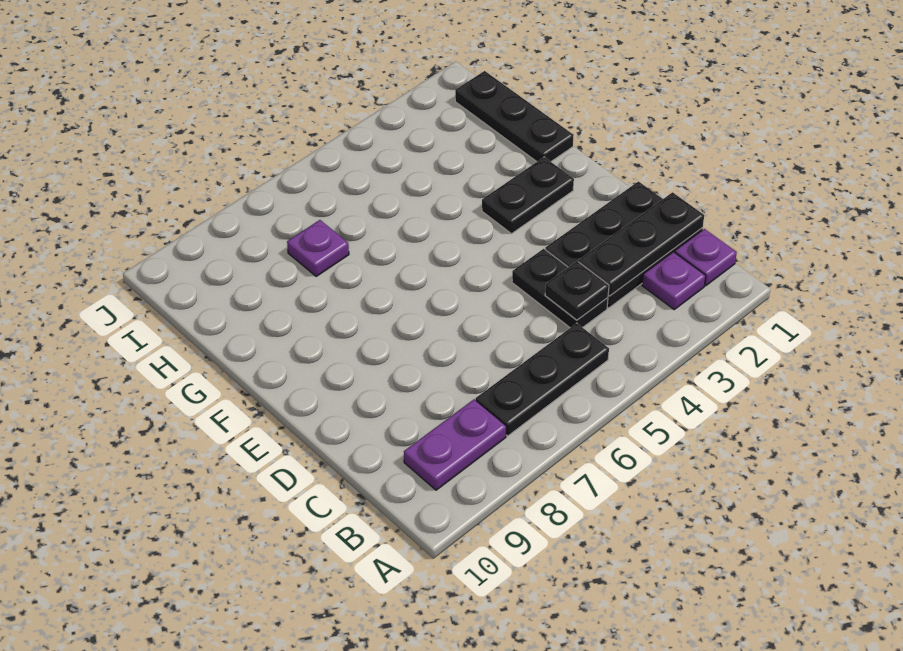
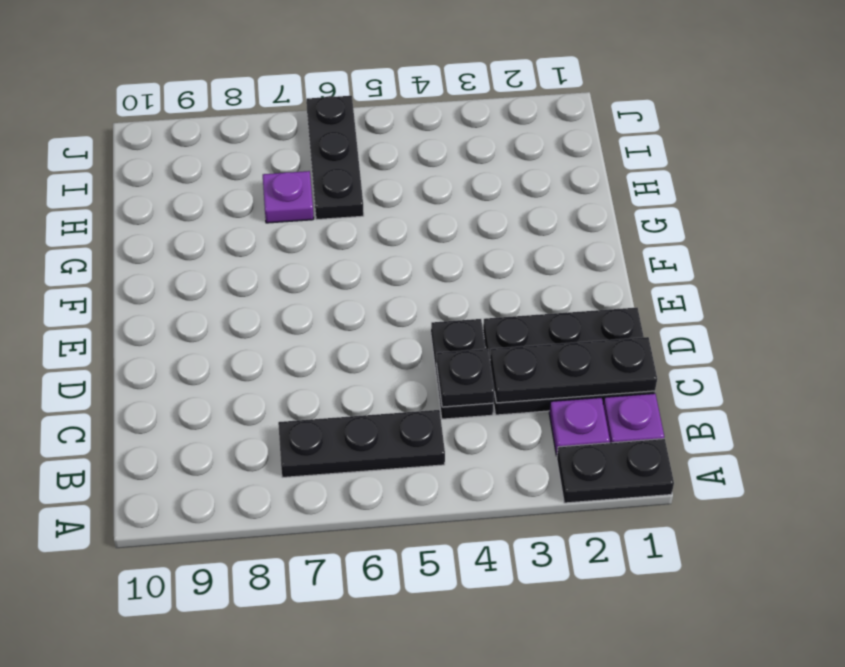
purple plate B8:B9 level 1 -> none
black plate F2:F3 level 1 -> black plate A1:A2 level 1
black plate G1:I1 level 1 -> black plate H6:J6 level 1

